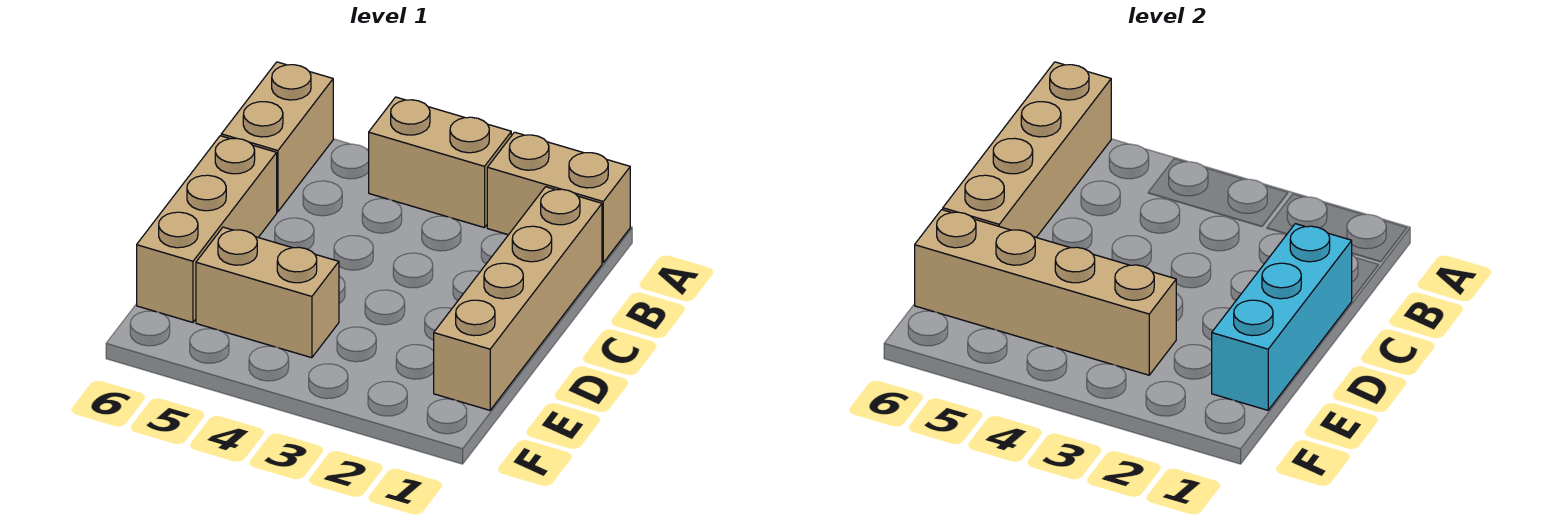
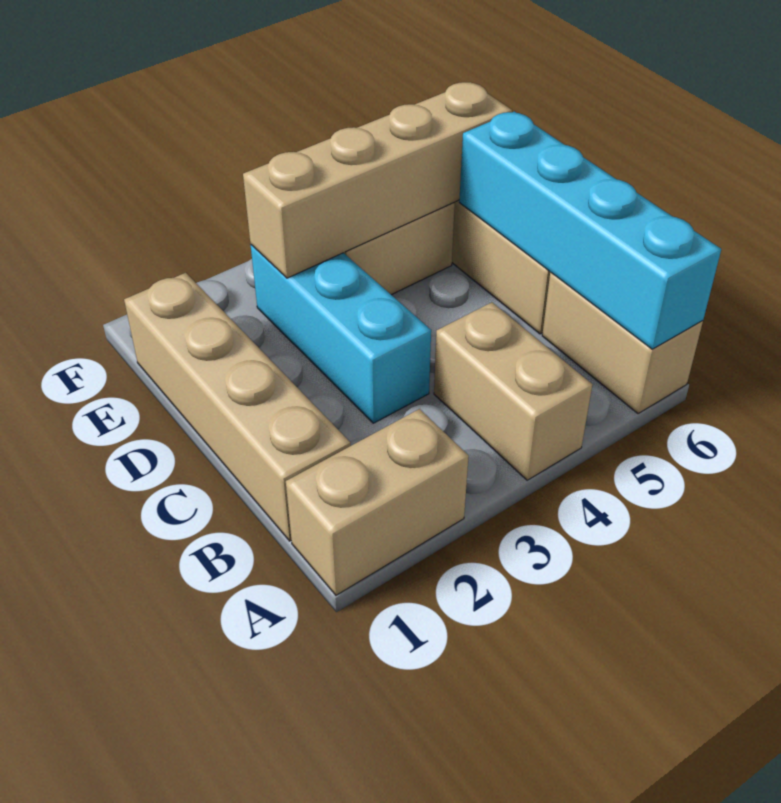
tan brick A3:A4 level 1 -> tan brick A4:B4 level 1
tan brick A6:D6 level 2 -> cyan brick A6:D6 level 2
cyan brick C1:E1 level 2 -> cyan brick C3:E3 level 1

